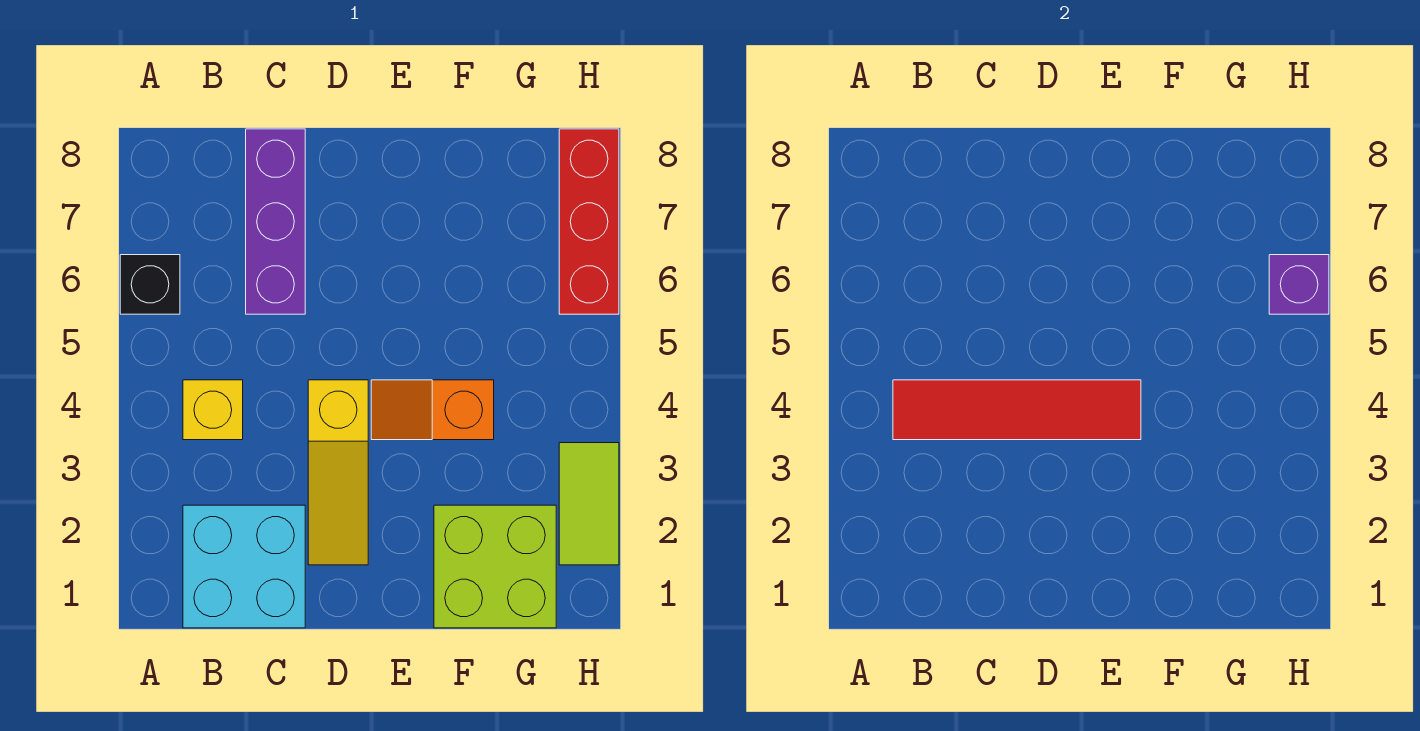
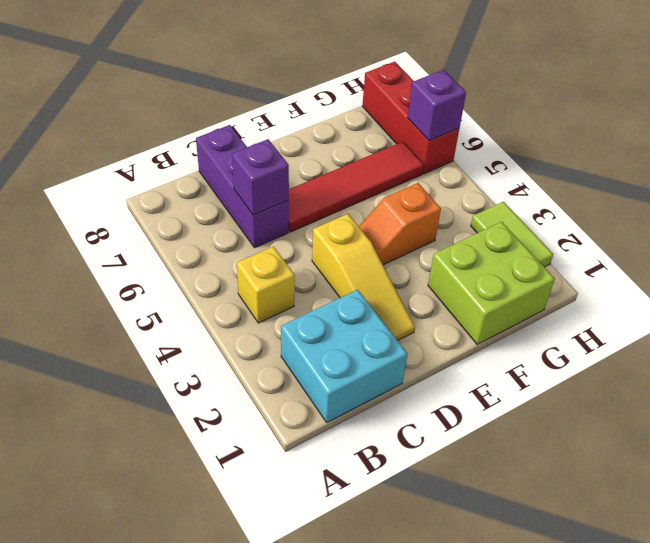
black brick A6 level 1 -> none
red tile B4:E4 level 2 -> red tile D6:G6 level 1
none -> purple brick C6 level 2

